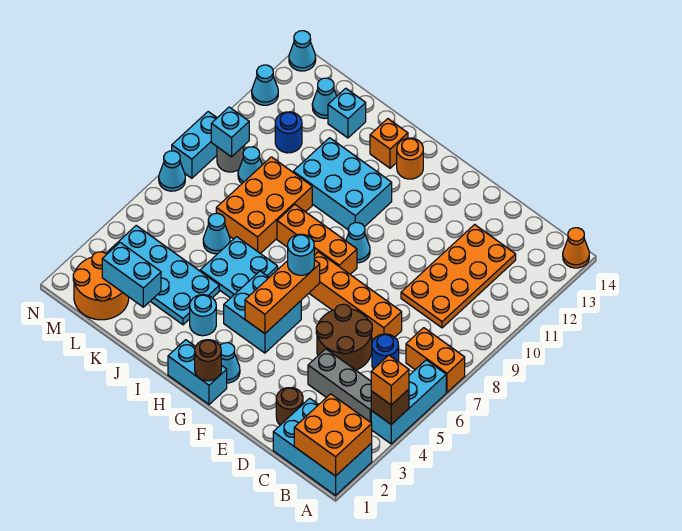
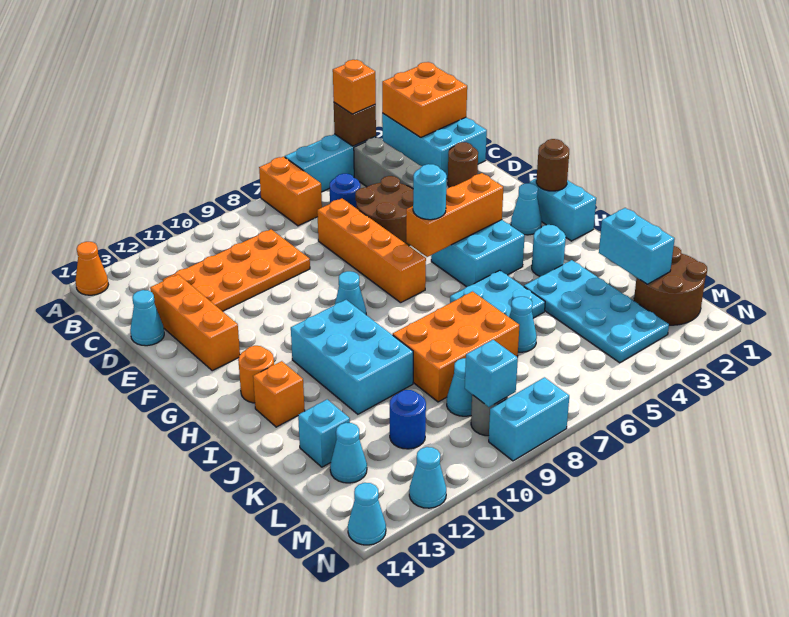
orange brick G8:I8 level 1 -> orange brick D13:F13 level 1
orange round brick L1:M2 level 1 -> brown round brick L1:M2 level 1
cyan cone N7 level 1 -> cyan cone D14 level 1

